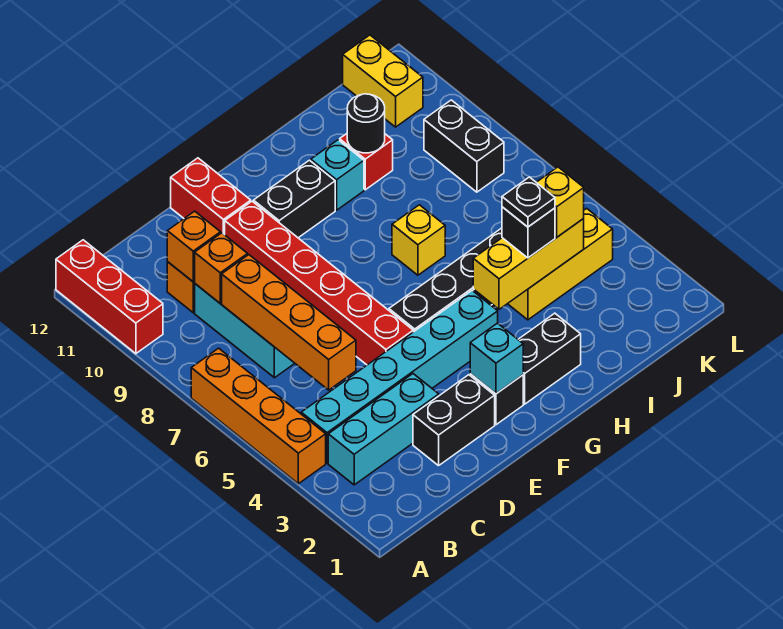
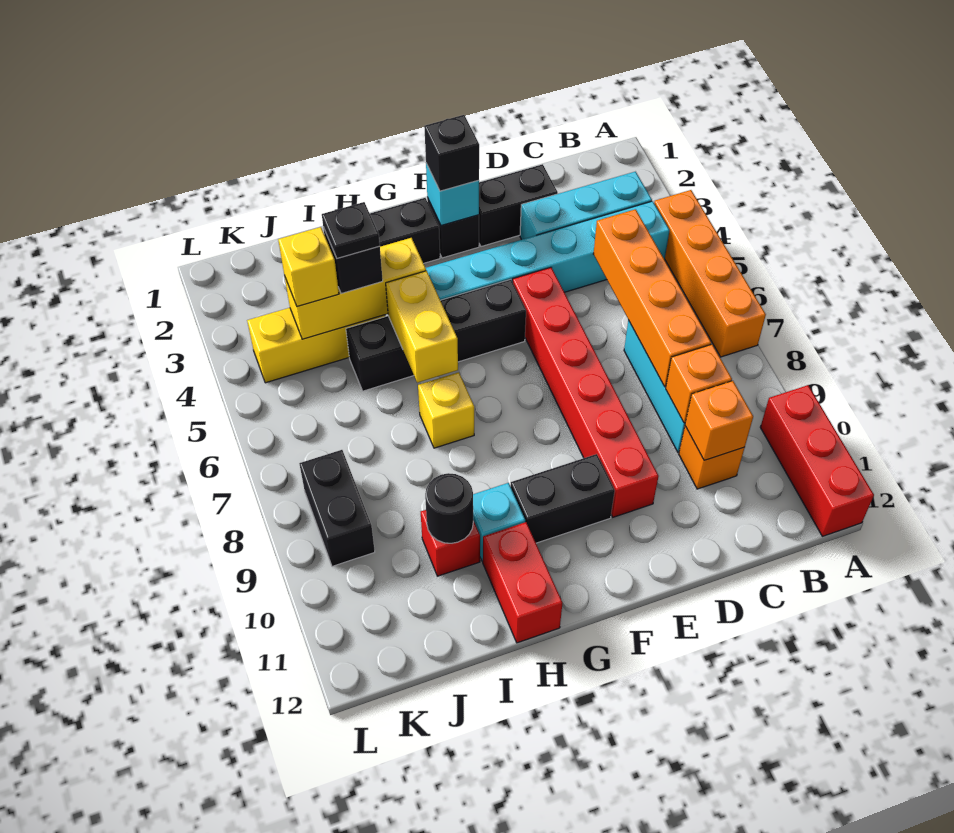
red brick E11:E12 level 1 -> red brick H11:H12 level 1
none -> black brick F2 level 3
yellow brick K11:K12 level 1 -> yellow brick H5:H6 level 2

